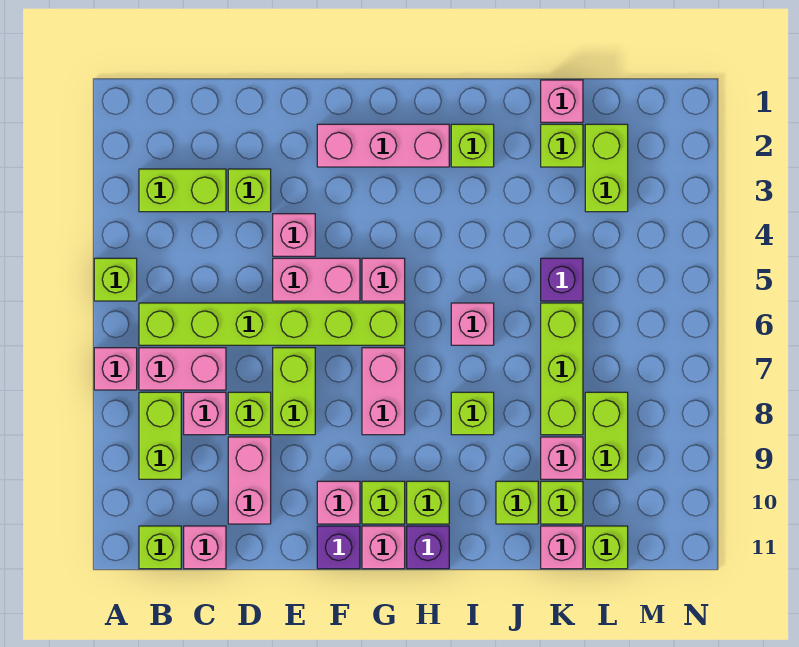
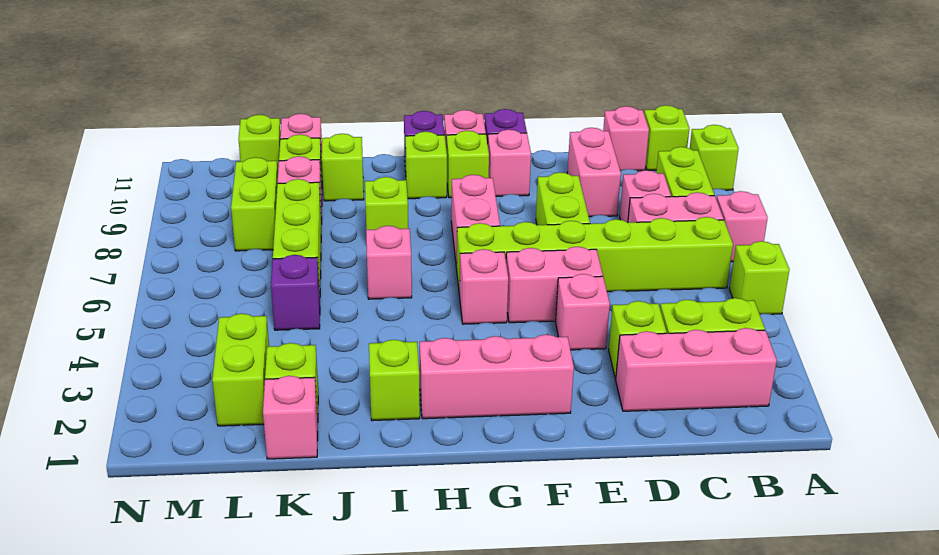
none -> pink brick B2:D2 level 1
lime brick D8 level 1 -> lime brick A10 level 1

